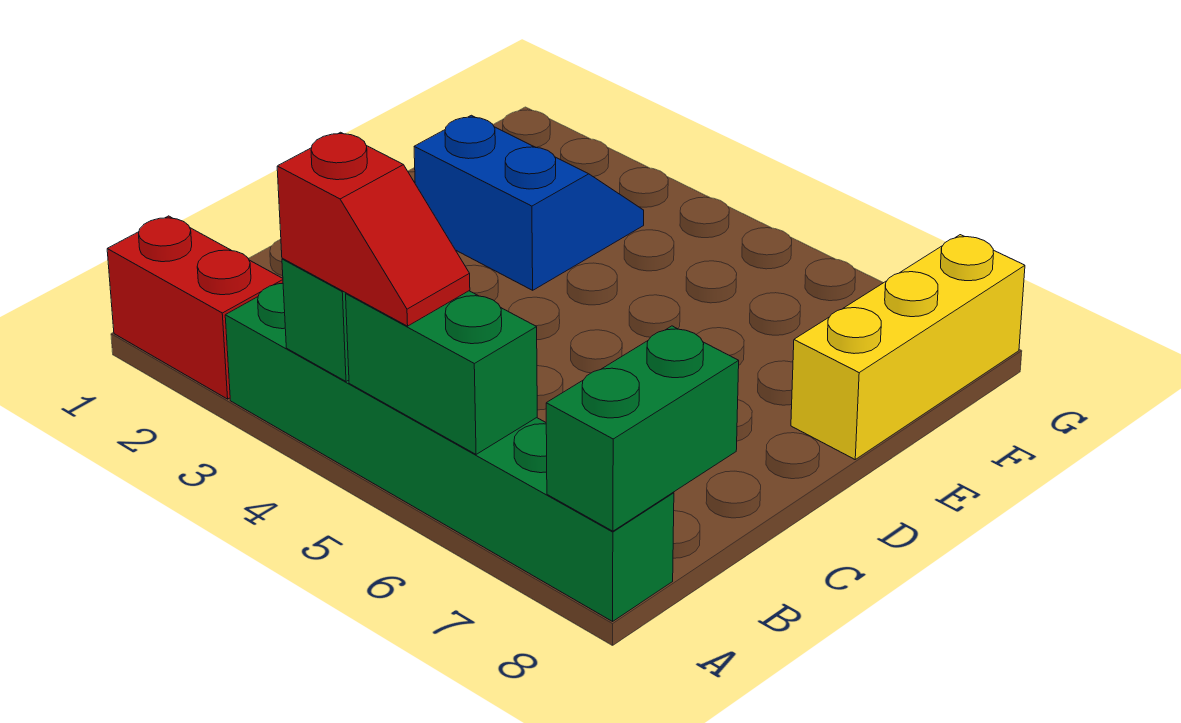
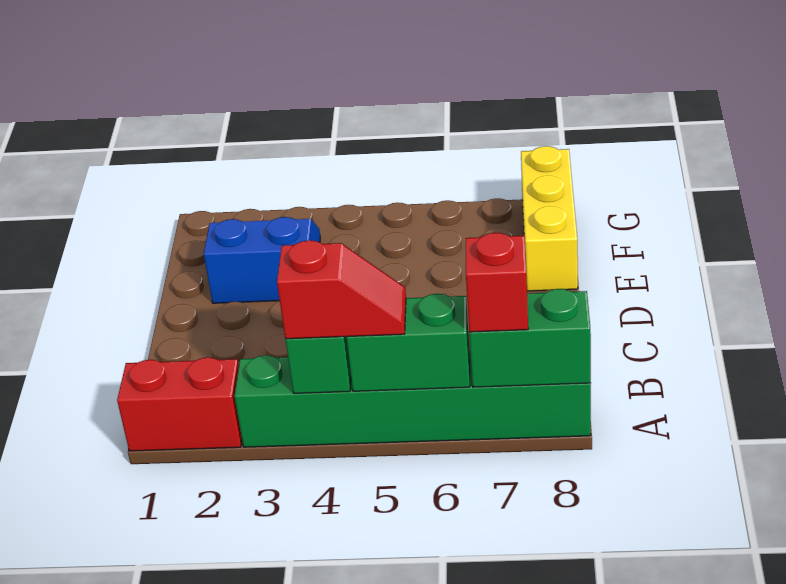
none -> red brick A7 level 3
green brick A8:B8 level 2 -> green brick A7:A8 level 2

